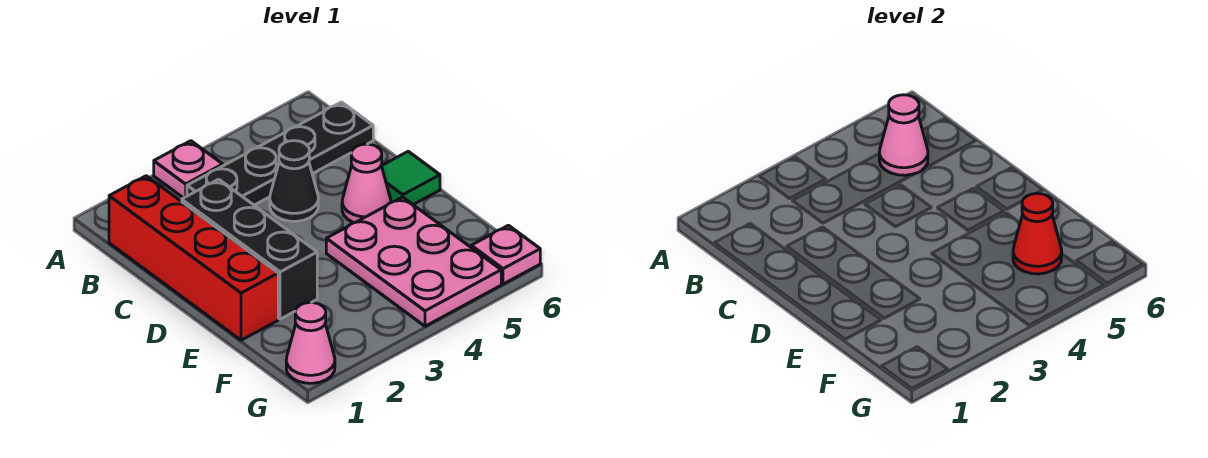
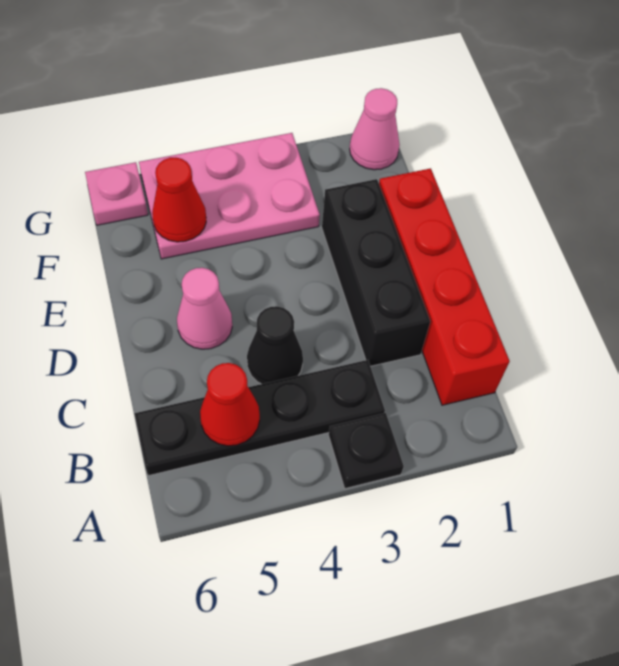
pink plate A3 level 1 -> black plate A3 level 1
pink cone B5 level 2 -> red cone B5 level 2
green tile D6 level 1 -> none
pink plate E4:G5 level 1 -> pink plate F3:G5 level 1

